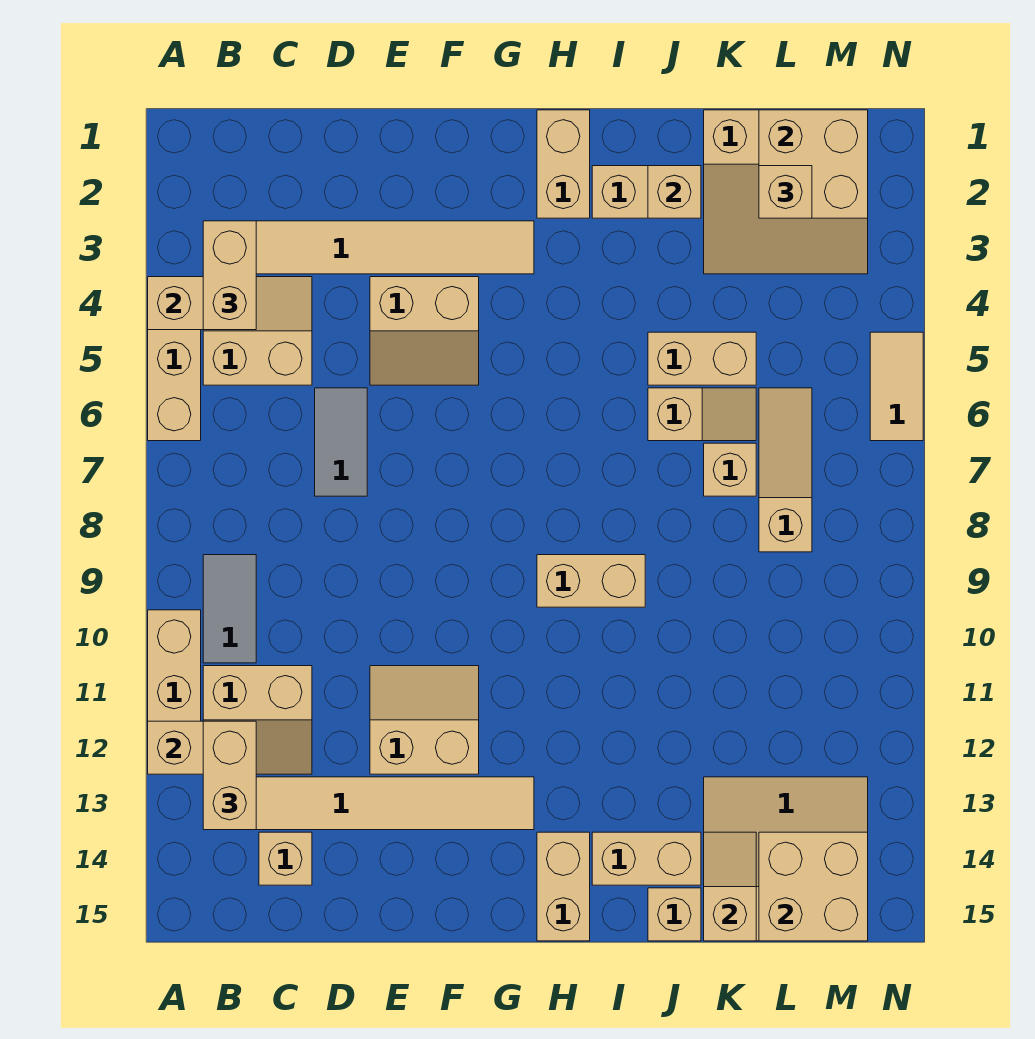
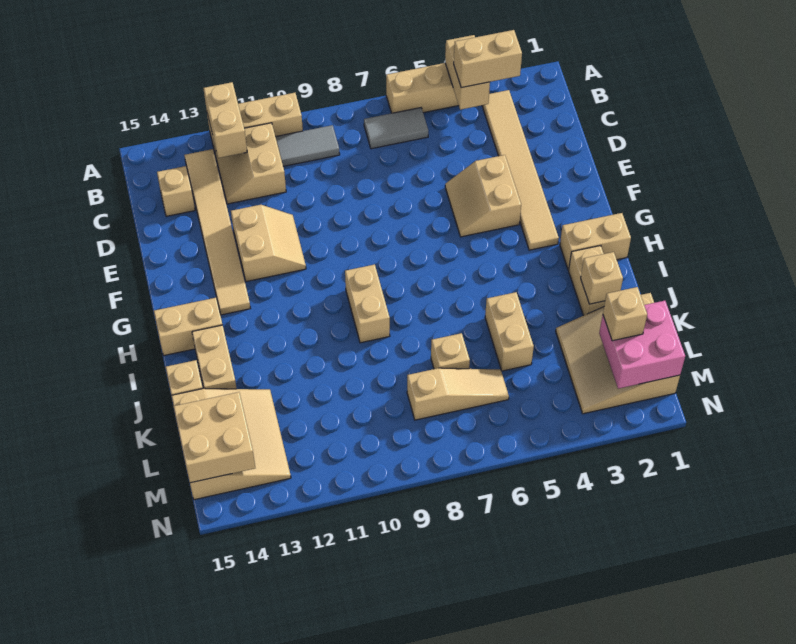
tan slope B4:C5 level 1 top 5 -> none
tan brick B12:B13 level 3 -> none
grey tile D6:D7 level 1 -> grey tile B6:B7 level 1
tan slope J6:K6 level 1 top J -> none
tan slope K14:K15 level 2 top 15 -> none
tan brick L1:M2 level 2 -> pink brick L1:M2 level 2
tan tile N5:N6 level 1 -> none

